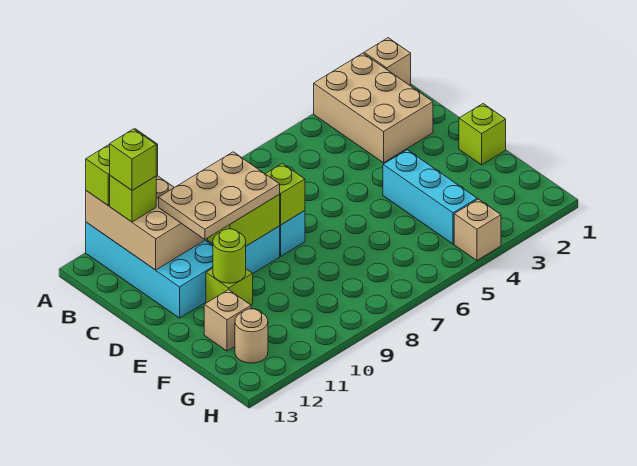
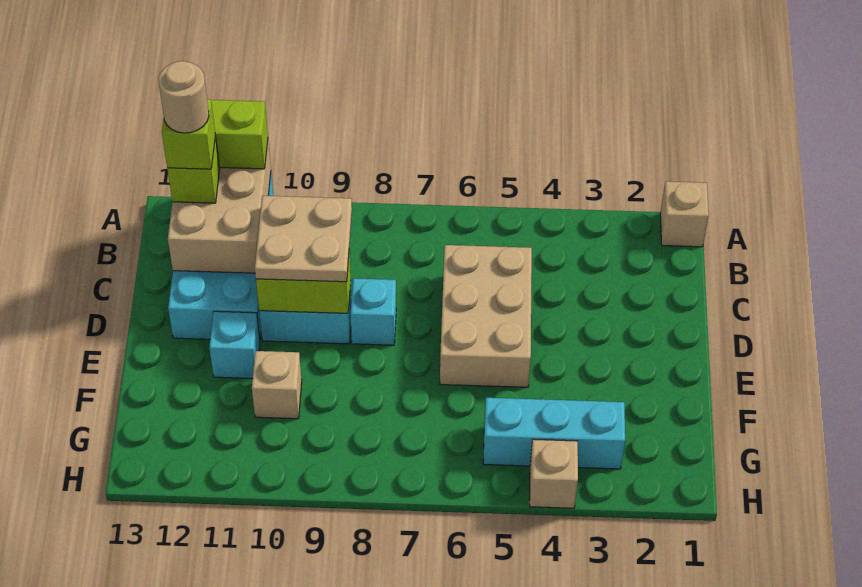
tan brick A2:C3 level 1 -> tan brick C5:E6 level 1
tan plate C9:D11 level 3 -> tan plate C9:D10 level 3
lime brick D8 level 2 -> none
lime brick E1 level 1 -> none
cyan brick E4:G4 level 1 -> cyan brick G3:G5 level 1
lime brick E11 level 1 -> cyan brick E11 level 1
lime round brick E11 level 2 -> none
tan brick F12 level 1 -> tan brick F10 level 1
tan round brick G12 level 1 -> tan round brick B12 level 5

